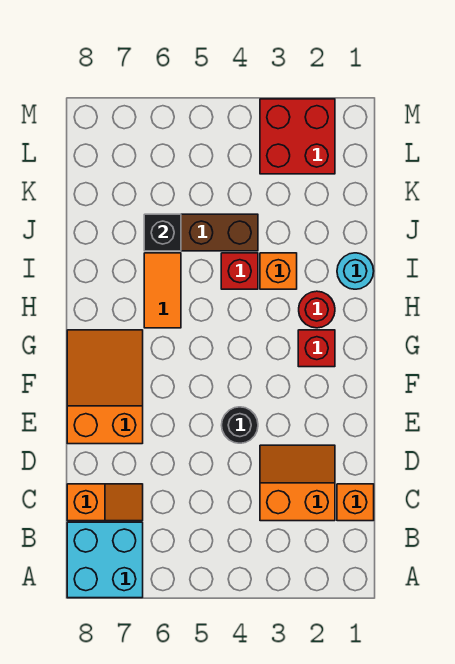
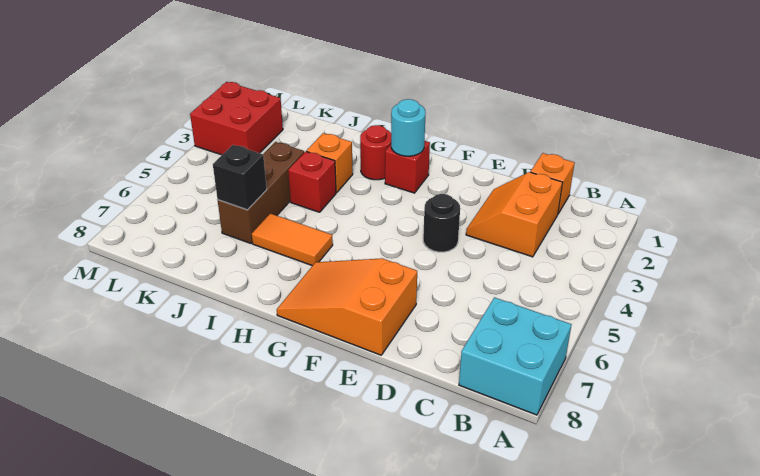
orange slope C7:C8 level 1 top 8 -> none
cyan round brick I1 level 1 -> cyan round brick G2 level 2

